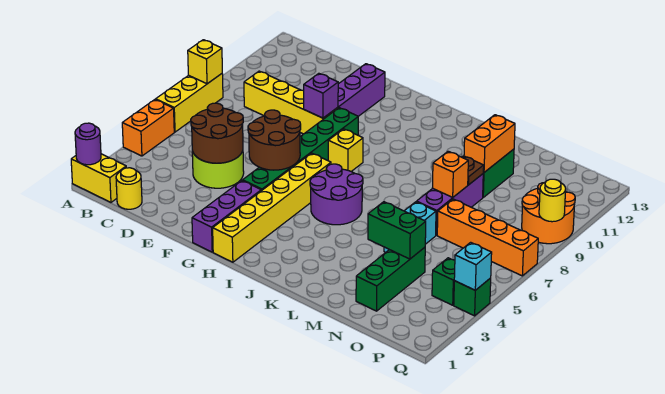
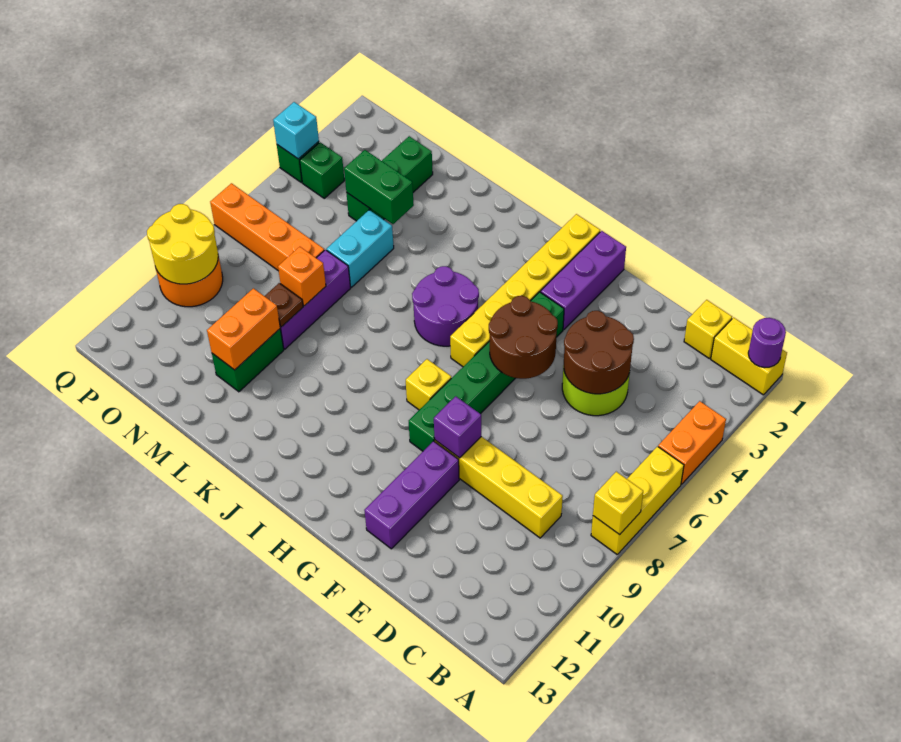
yellow round brick C1 level 1 -> yellow brick C1 level 1
yellow round brick Q9 level 2 -> yellow round brick P9:Q10 level 2

